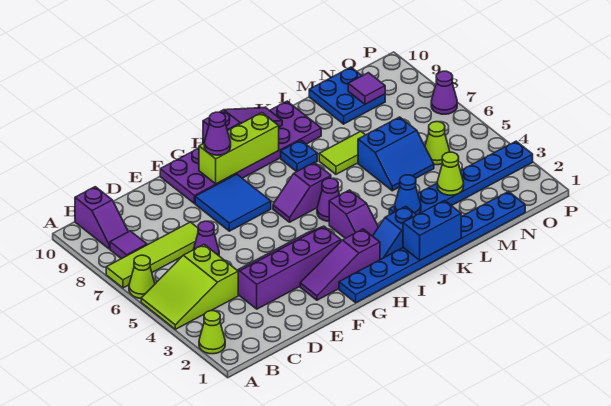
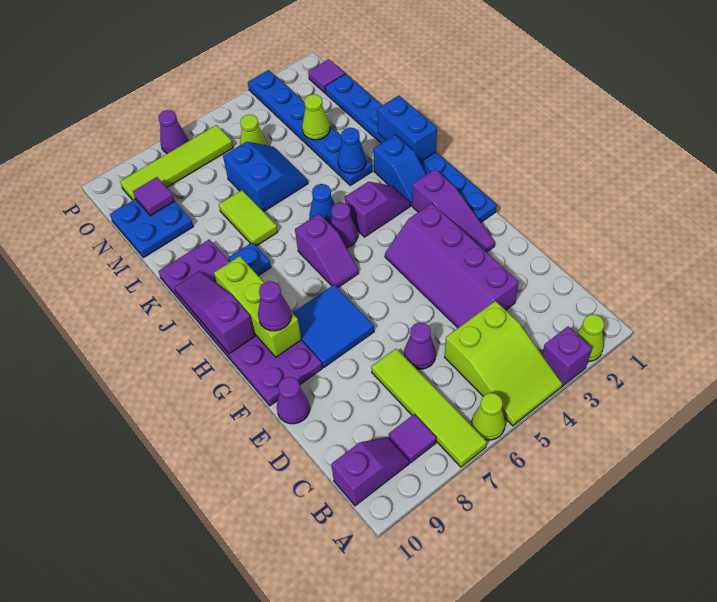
none -> purple brick A3 level 1
none -> purple cone E10 level 1
none -> blue cone J5 level 1
none -> purple tile O1 level 1
none -> lime tile O6:O9 level 1

